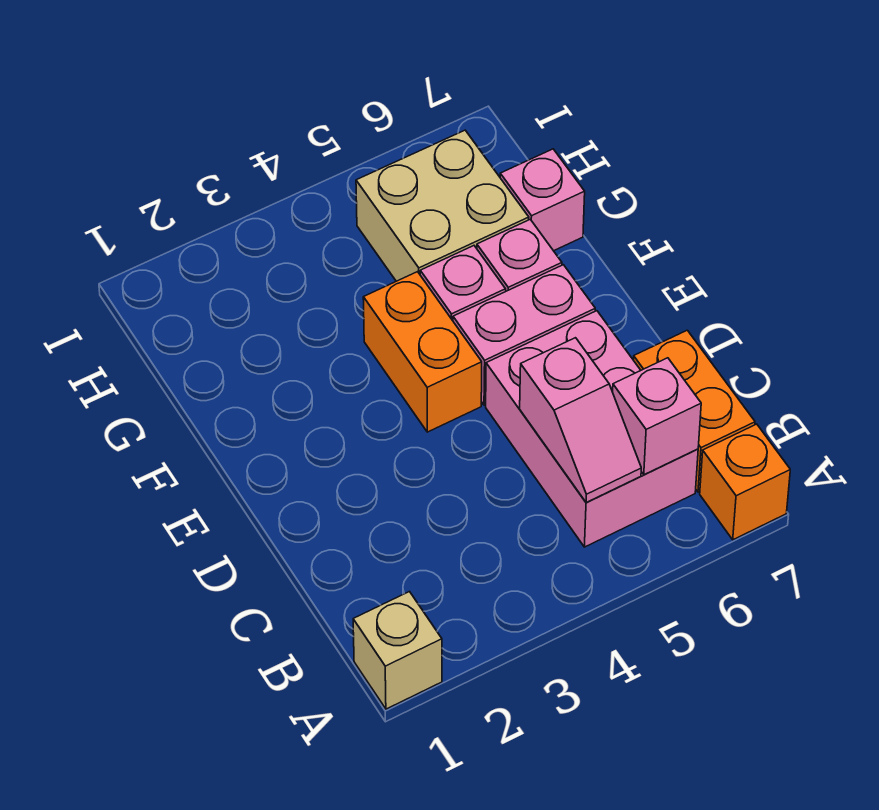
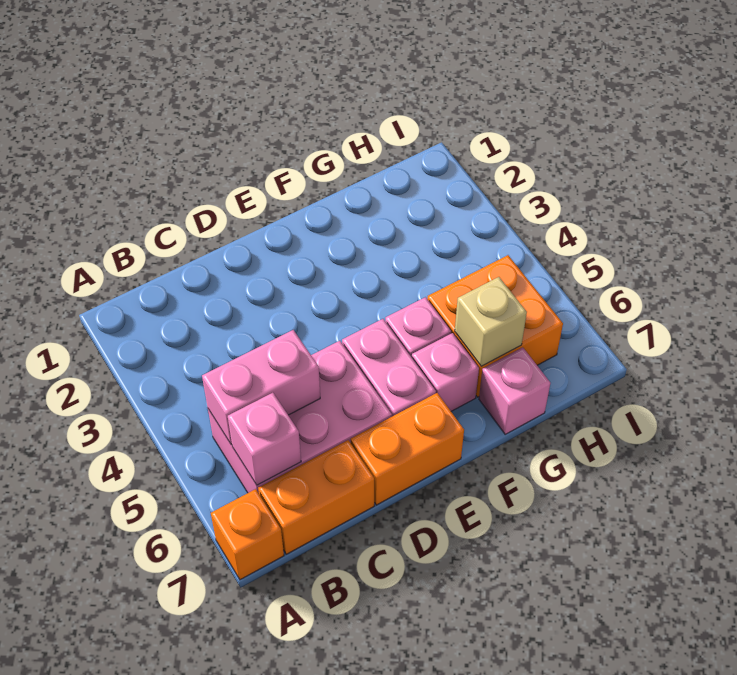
tan brick A1 level 1 -> tan brick G6 level 2
pink slope B5:C5 level 2 top C -> pink brick B5:C5 level 2
orange brick E4:F4 level 1 -> orange brick D7:E7 level 1
tan brick G5:H6 level 1 -> orange brick G5:H6 level 1

